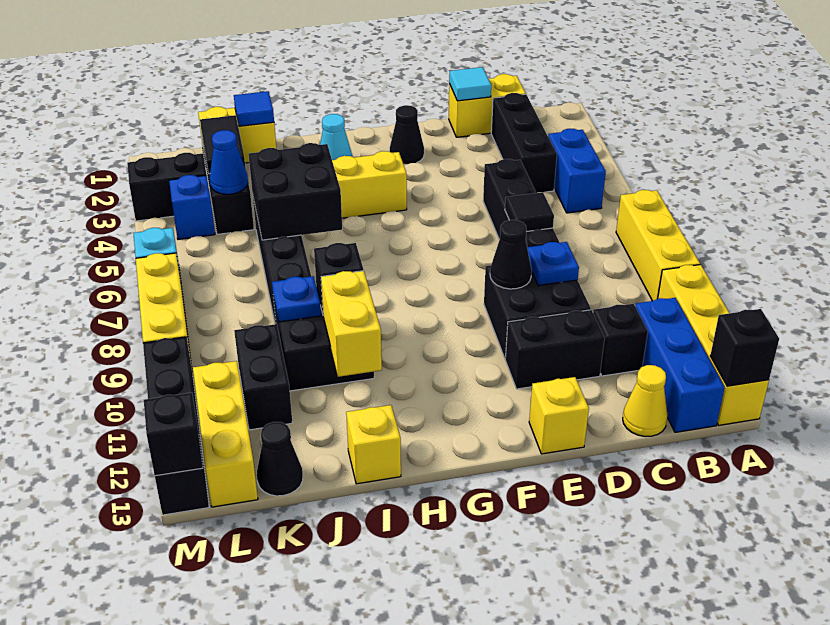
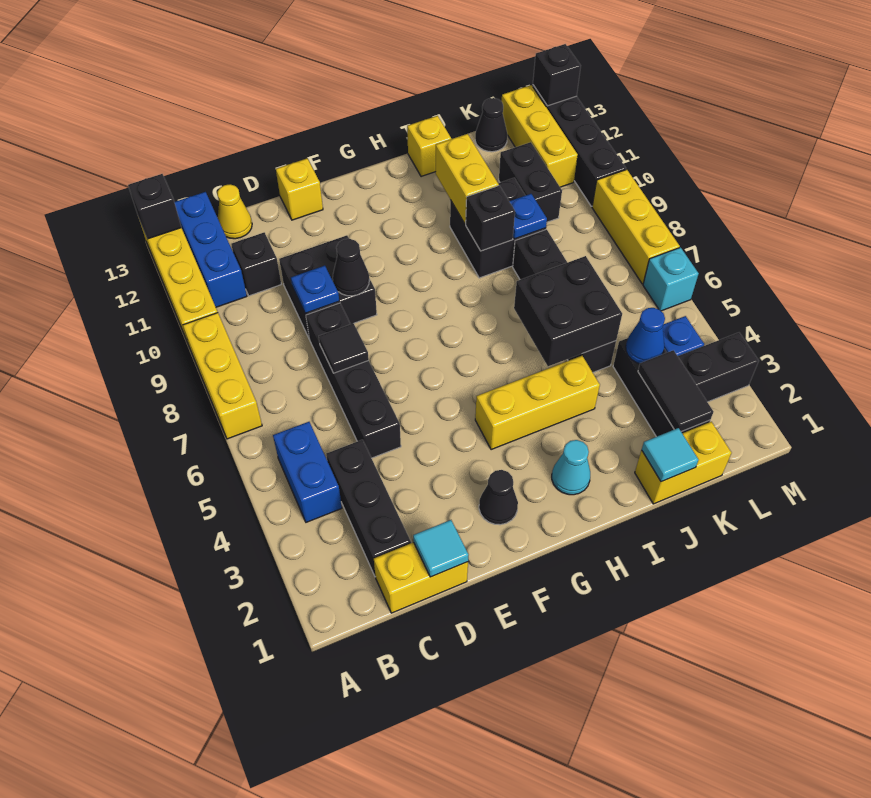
black brick D11:E11 level 1 -> none
blue tile J1 level 2 -> cyan tile J1 level 2

